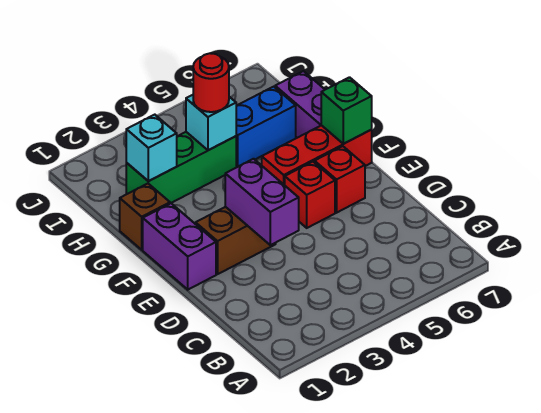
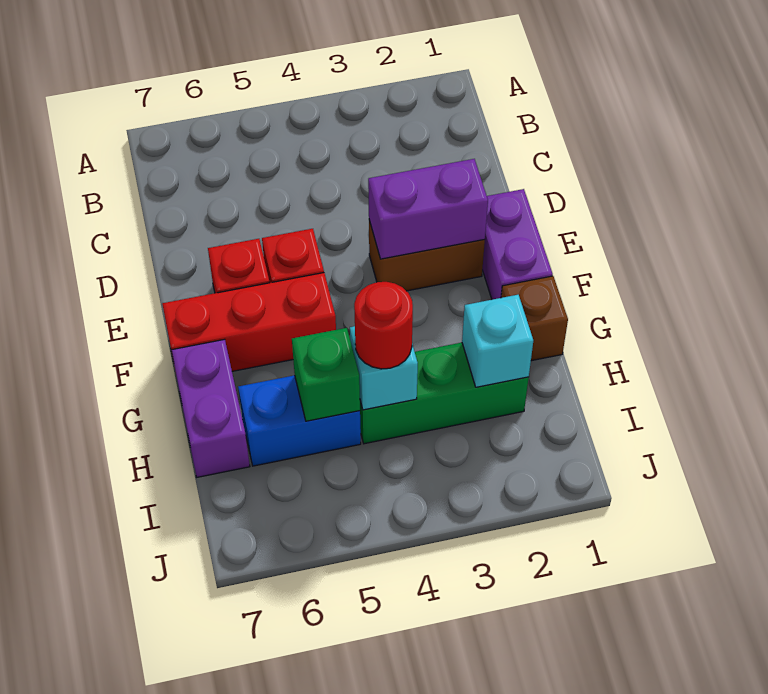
purple brick D3:E3 level 2 -> purple brick E2:E3 level 2
green brick F7 level 2 -> green brick H5 level 2

